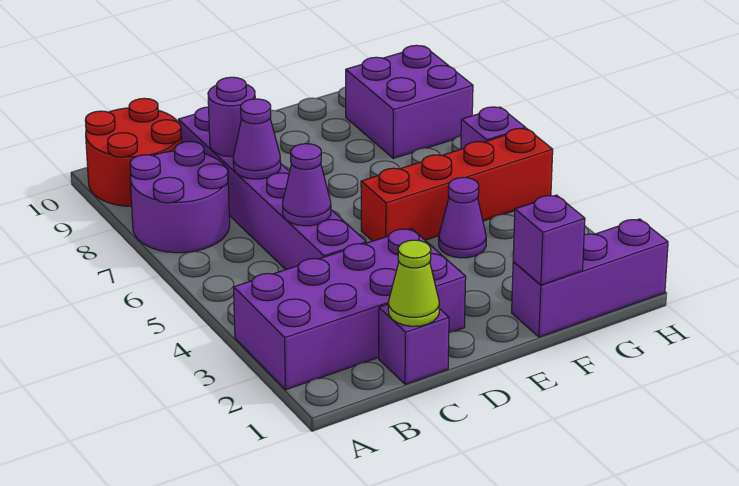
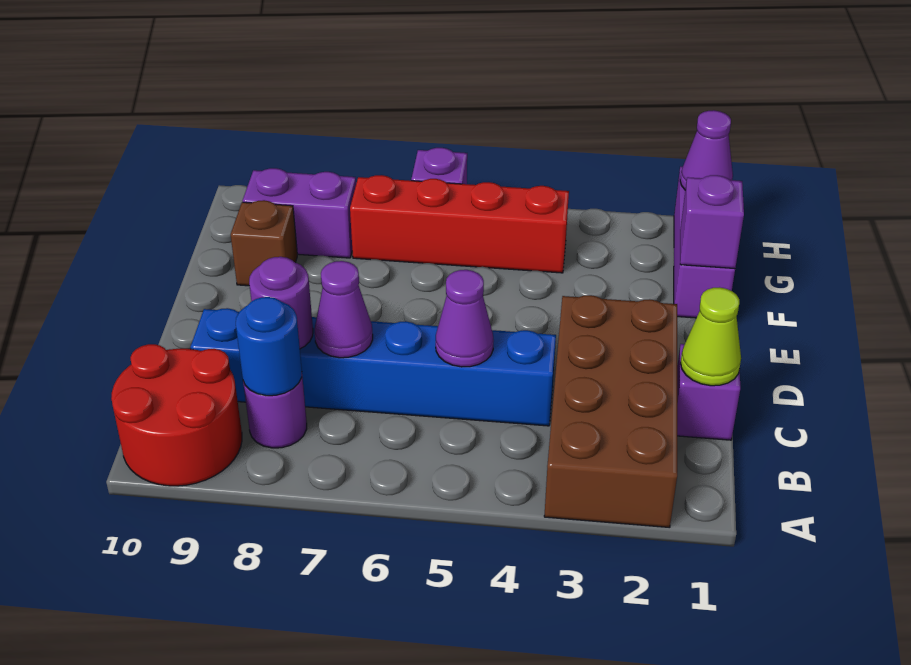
purple brick A2:D3 level 1 -> brown brick A2:D3 level 1
purple round brick A7:B8 level 1 -> purple round brick B8 level 1
none -> blue round brick B8 level 2
purple brick C4:C9 level 1 -> blue brick C4:C9 level 1
red brick E5:H5 level 1 -> red brick G4:G7 level 1
purple cone F4 level 1 -> purple cone H1 level 2
none -> brown brick F9 level 1
purple brick G8:H9 level 1 -> purple brick G8:G9 level 1

